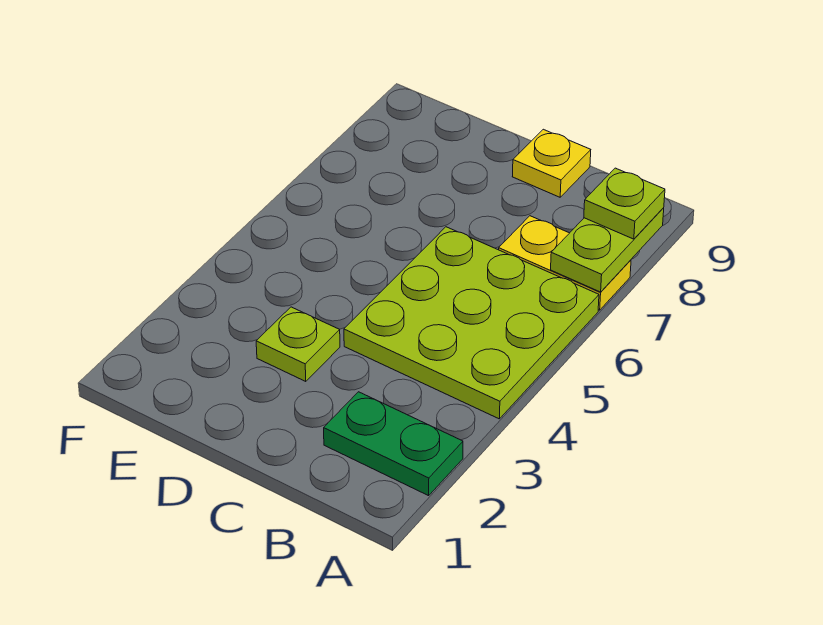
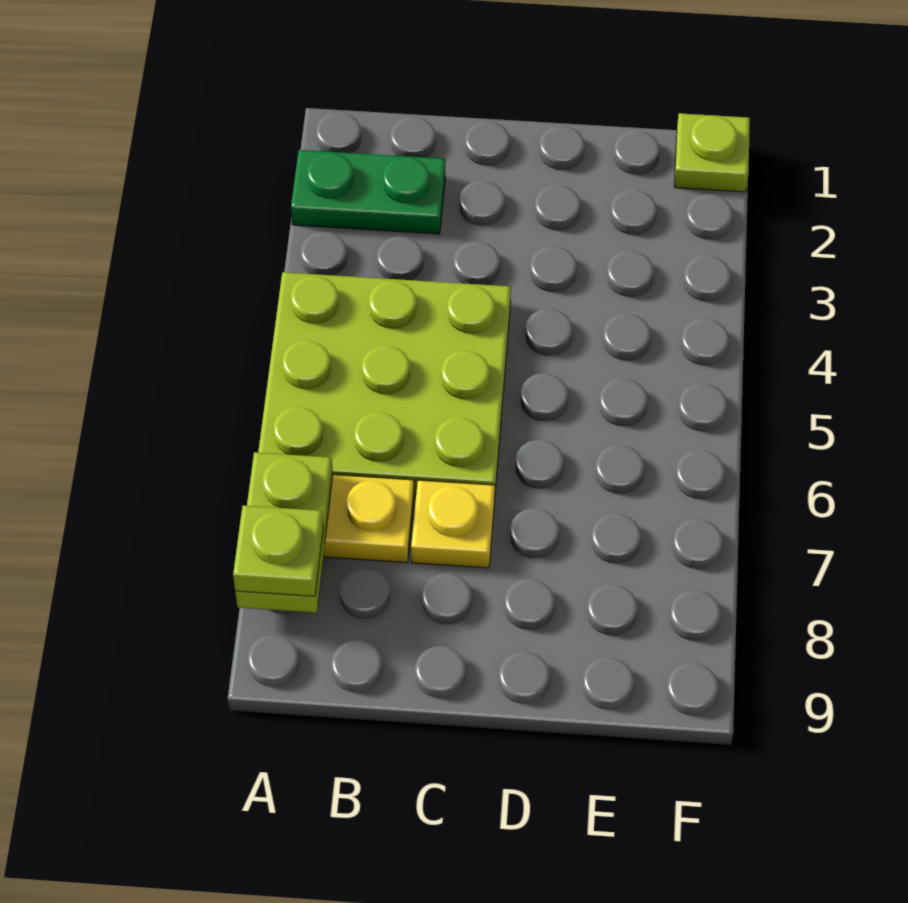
yellow plate C9 level 1 -> yellow plate C7 level 1
lime plate D3 level 1 -> lime plate F1 level 1

